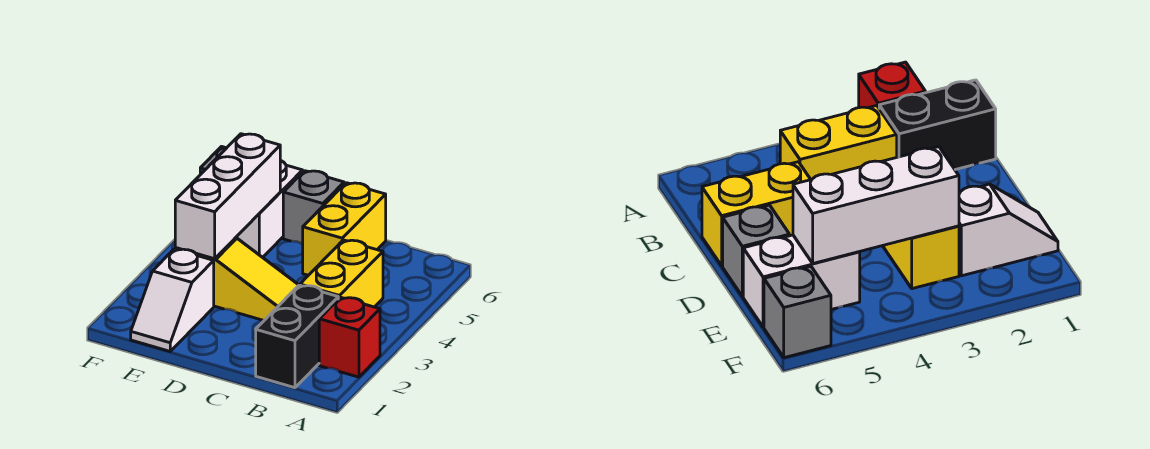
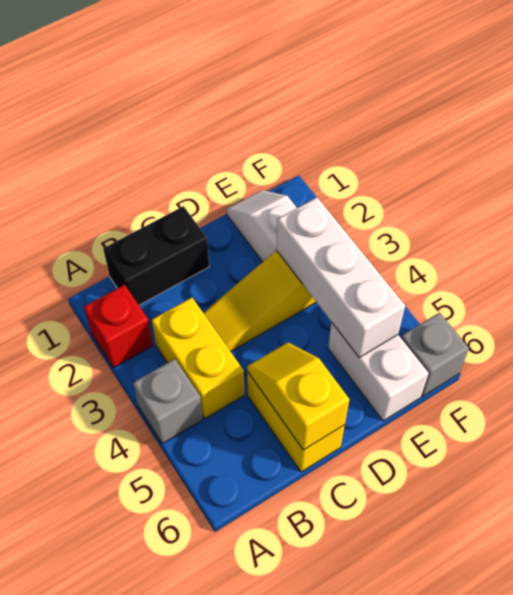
black brick B1:B2 level 1 -> black brick B1:C1 level 1
none -> yellow slope C5:C6 level 2 top 6
grey brick D6 level 1 -> grey brick A4 level 1

